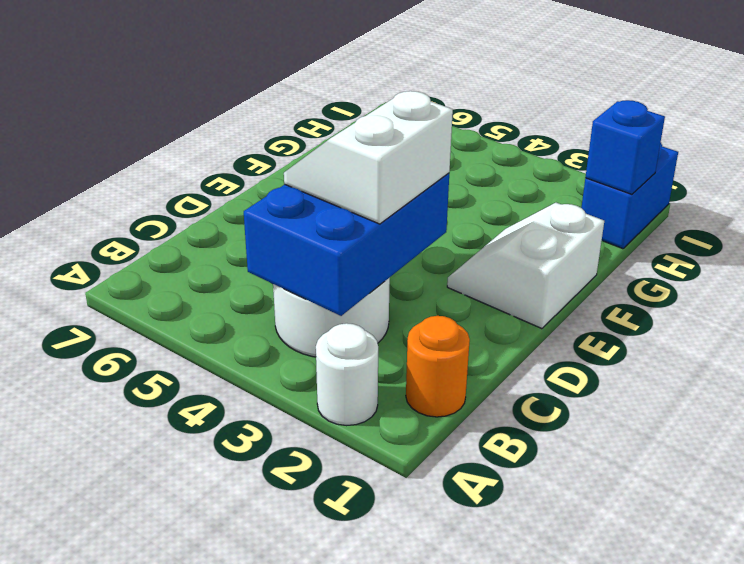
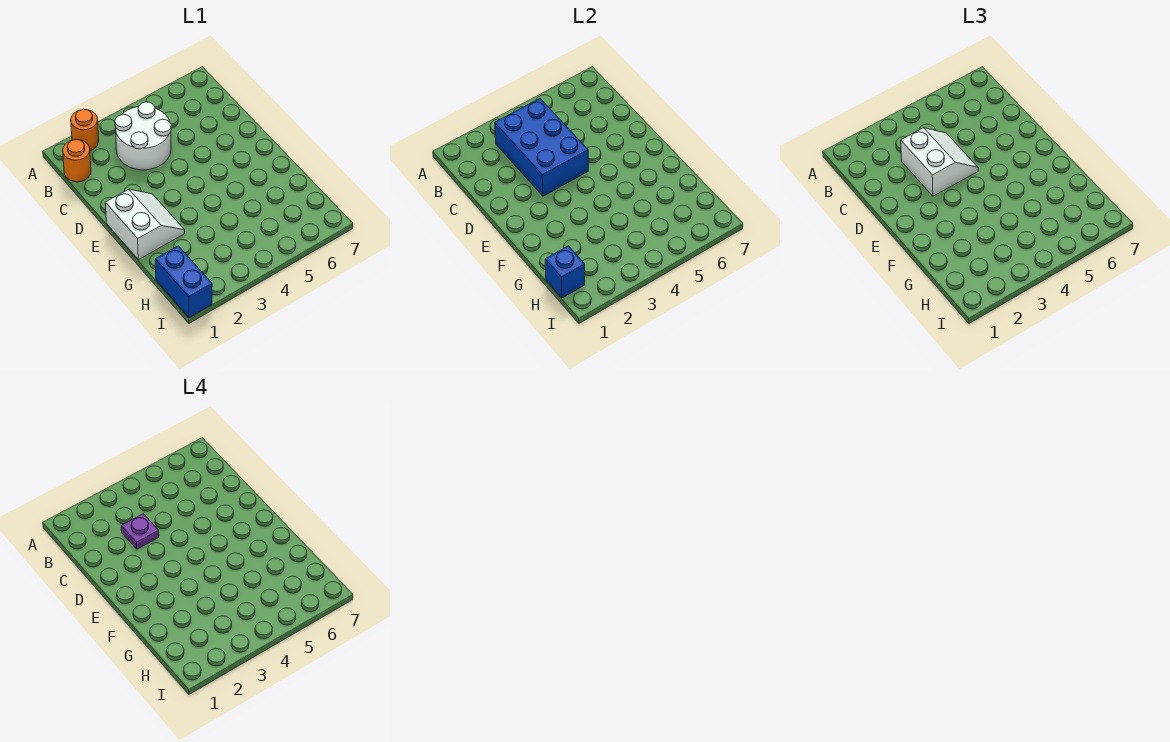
white round brick A2 level 1 -> orange round brick A2 level 1
none -> purple plate C3 level 4

